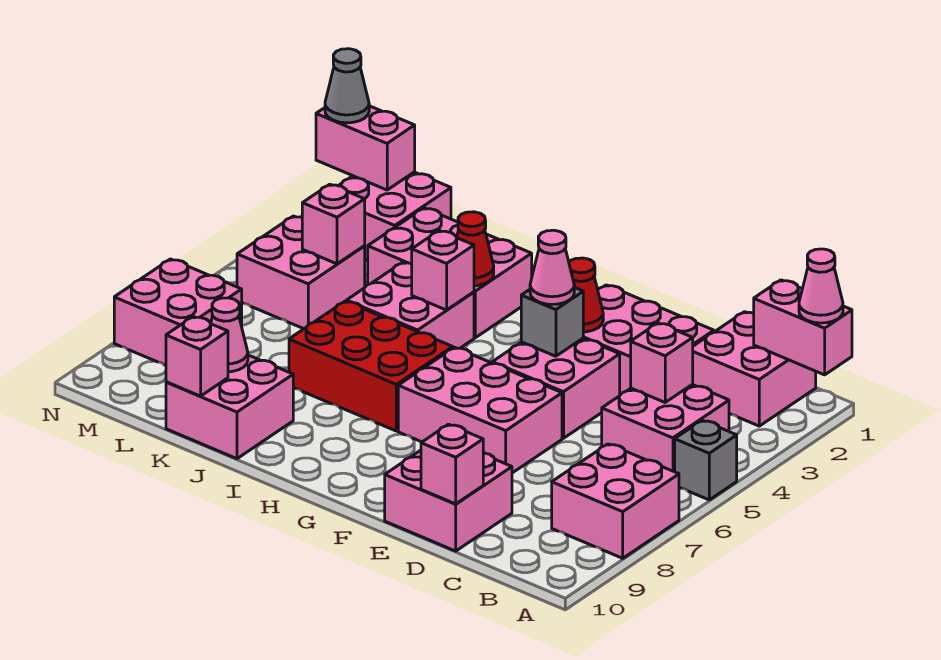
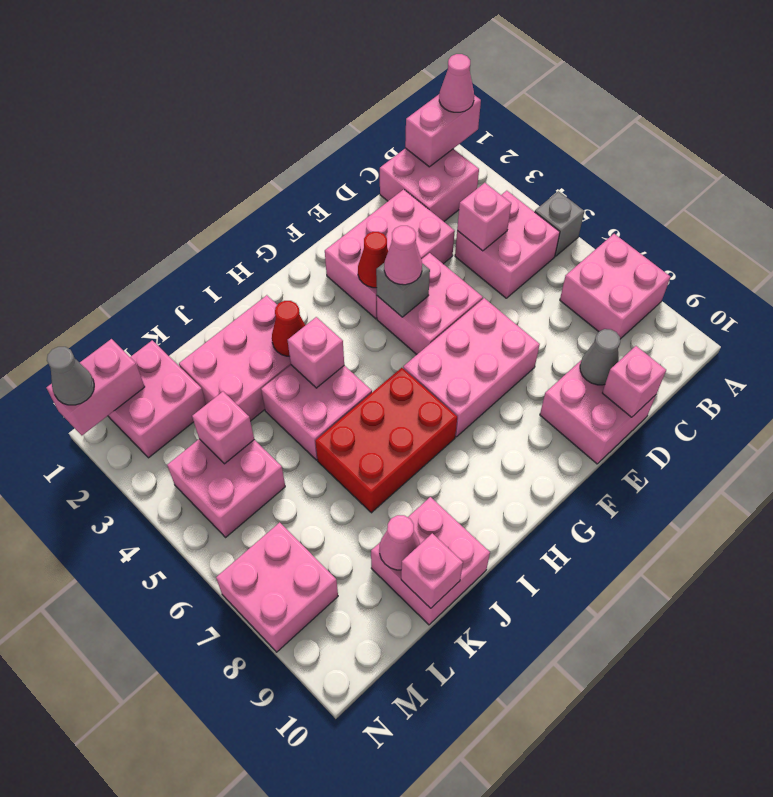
none -> grey cone D9 level 2

